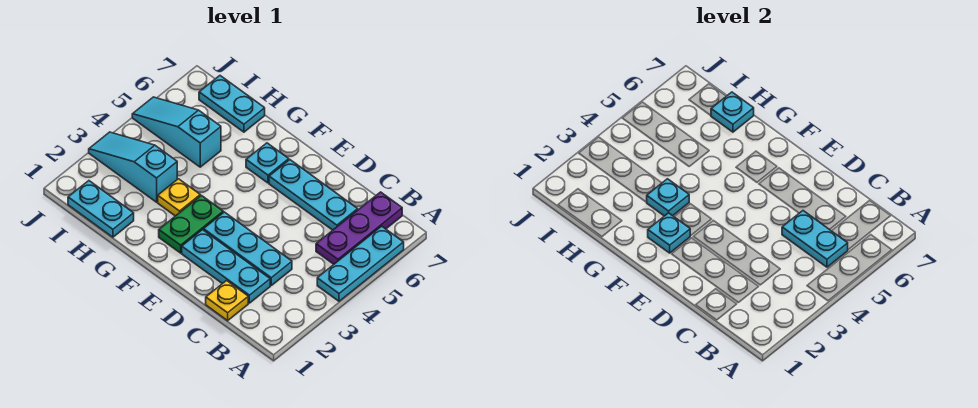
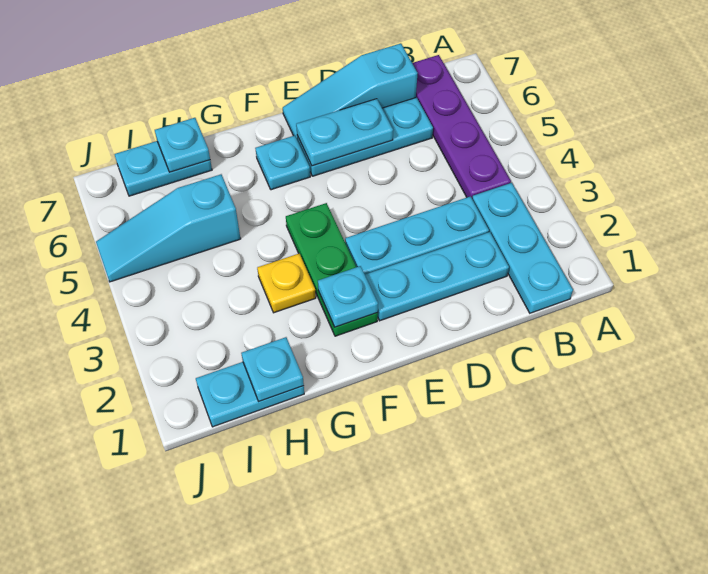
cyan plate A4:A6 level 1 -> cyan plate B1:B3 level 1
purple plate B5:B7 level 1 -> purple plate B4:B7 level 1
cyan plate B5:C5 level 2 -> cyan plate D6:E6 level 2
yellow plate C1 level 1 -> none
green plate F2:F3 level 1 -> green plate F2:F4 level 1
cyan plate G3 level 2 -> cyan plate H1 level 2
cyan slope H3:J3 level 1 top H -> cyan slope C7:E7 level 1 top C

